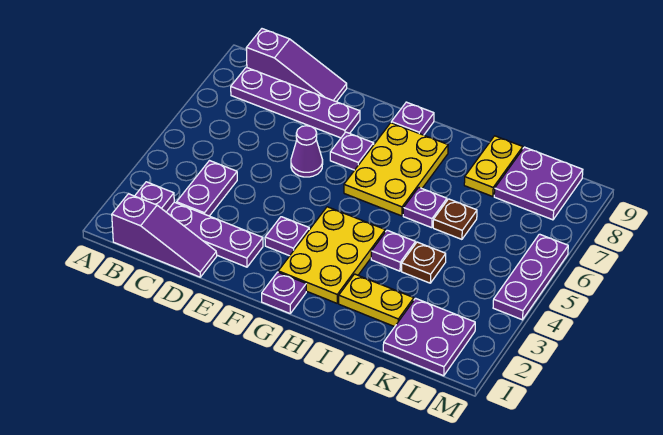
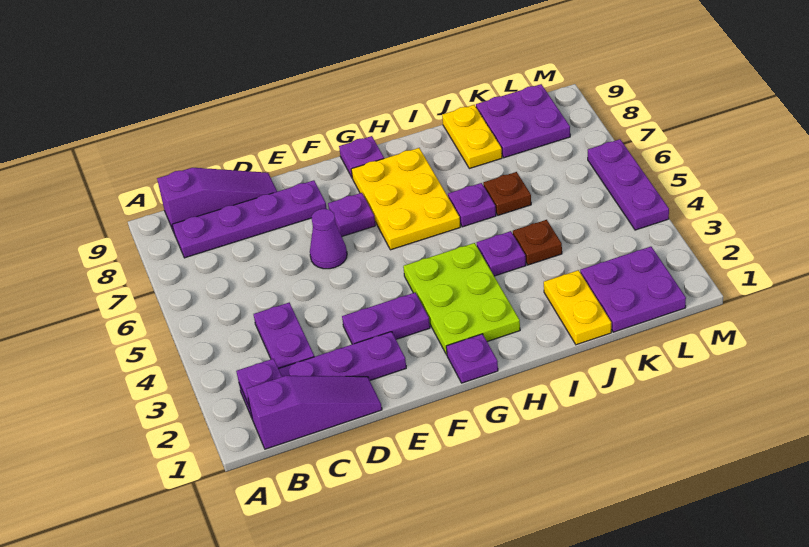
purple plate F3 level 1 -> purple plate E3:F3 level 1
yellow plate G2:H4 level 1 -> lime plate G2:H4 level 1
yellow plate I2:J2 level 1 -> yellow plate J1:J2 level 1

